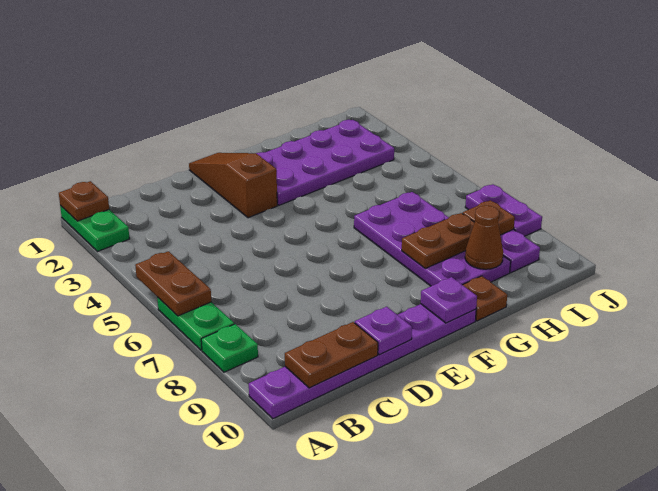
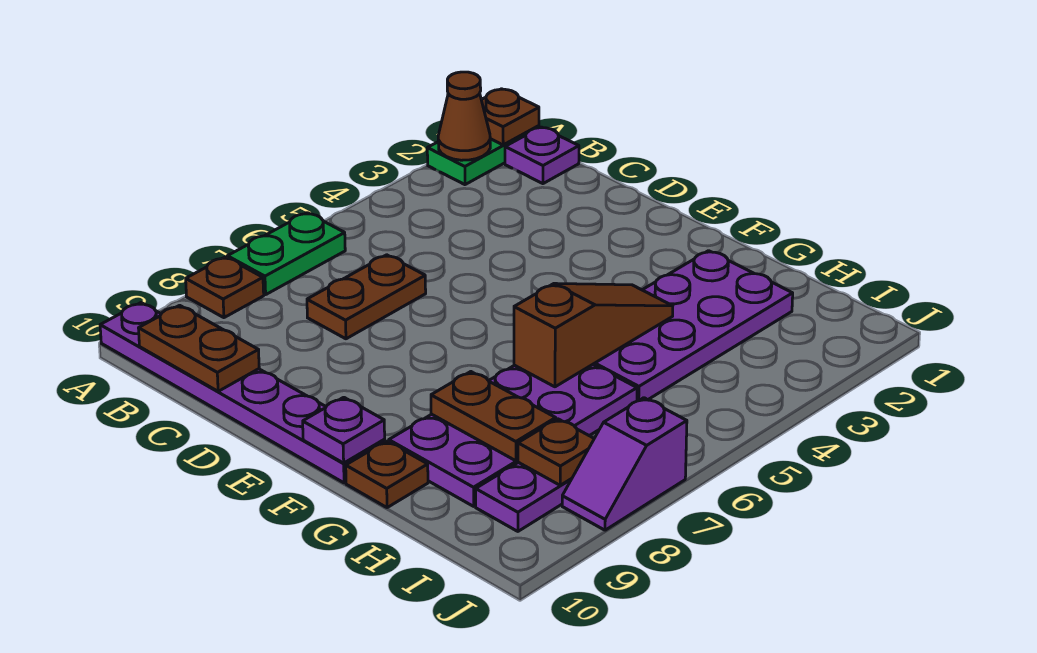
brown plate A5:A6 level 2 -> brown plate C6:C7 level 1
green plate A8 level 1 -> brown plate A8 level 1
purple plate D10 level 2 -> purple plate B1 level 1
brown slope E1:E3 level 1 top 3 -> brown slope G4:G6 level 2 top 6
purple plate F2:I3 level 1 -> purple plate G2:H5 level 1
brown cone H9 level 2 -> brown cone A2 level 2
purple plate J7:J8 level 1 -> purple slope J7:J8 level 1 top 7

